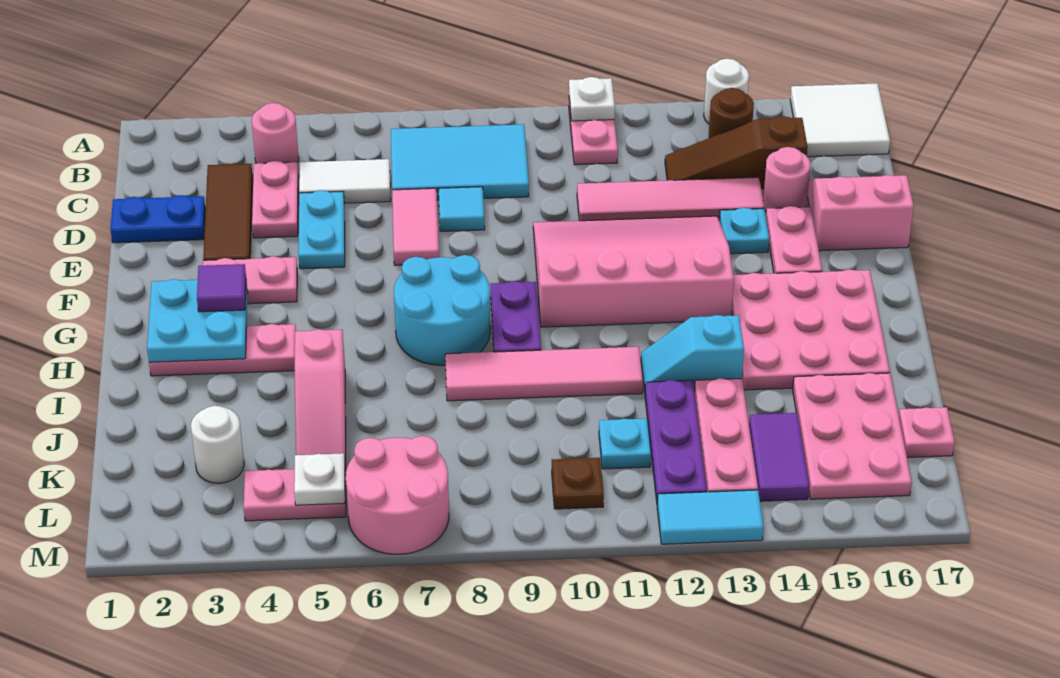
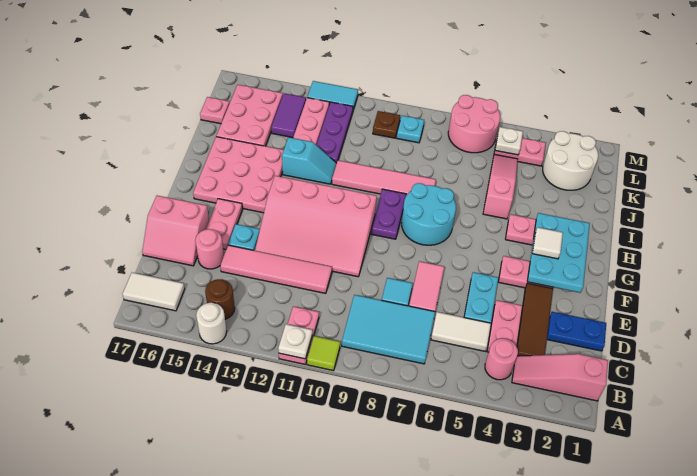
none -> lime tile A10 level 1
white tile A16:B17 level 1 -> white tile B16:B17 level 1
none -> pink slope B1:B3 level 1 top 1
brown slope C13:C15 level 1 top 15 -> none
cyan plate G2:H3 level 2 -> cyan plate F2:H3 level 2
purple tile G3 level 3 -> white tile G3 level 3
white round brick K3 level 1 -> white round brick K2:L3 level 1
cyan plate K11 level 1 -> cyan plate L9 level 1

